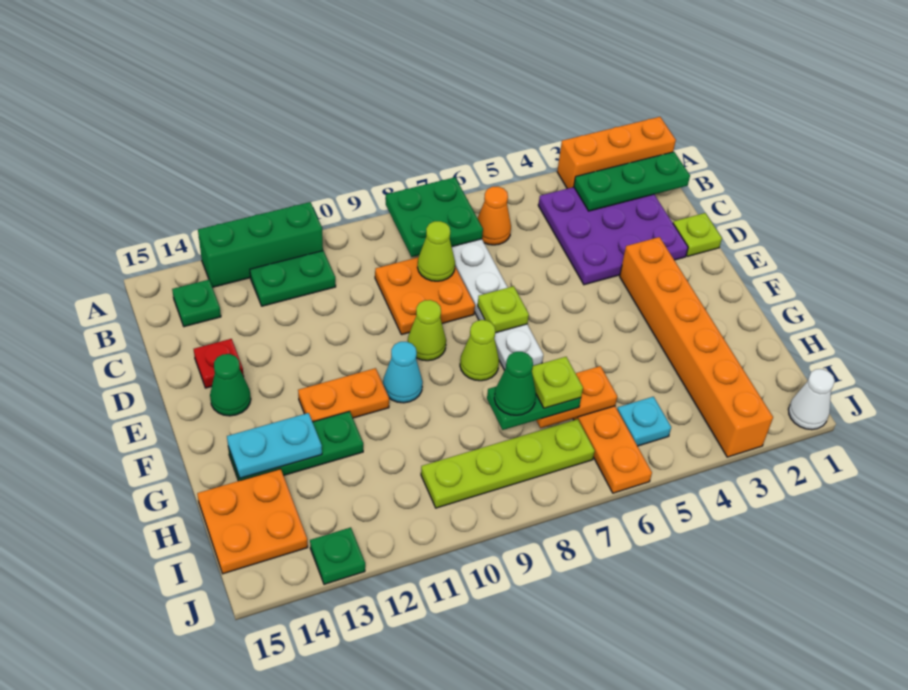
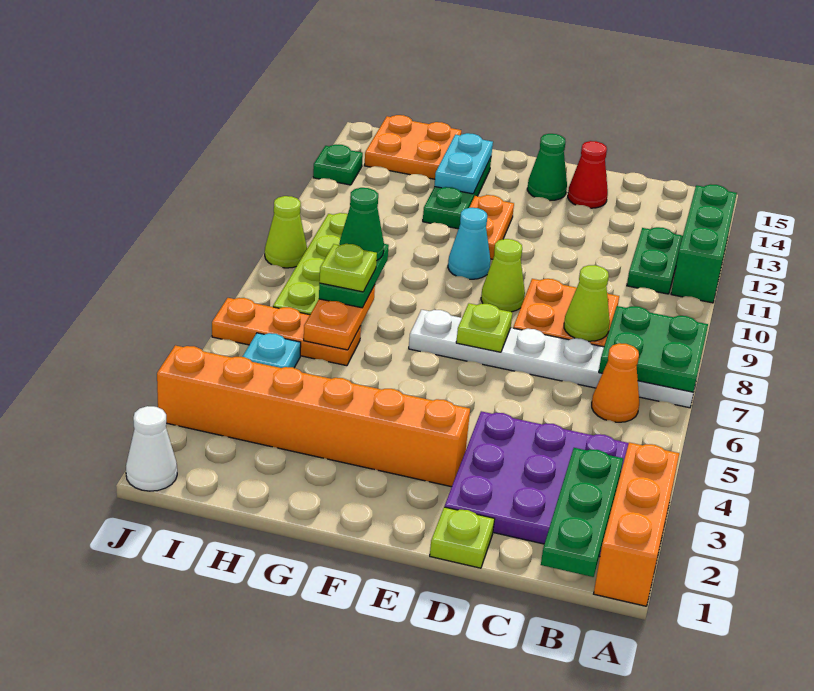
green plate B14 level 1 -> none
red plate D14 level 1 -> red cone D14 level 1
lime cone F8 level 1 -> lime cone J9 level 1

